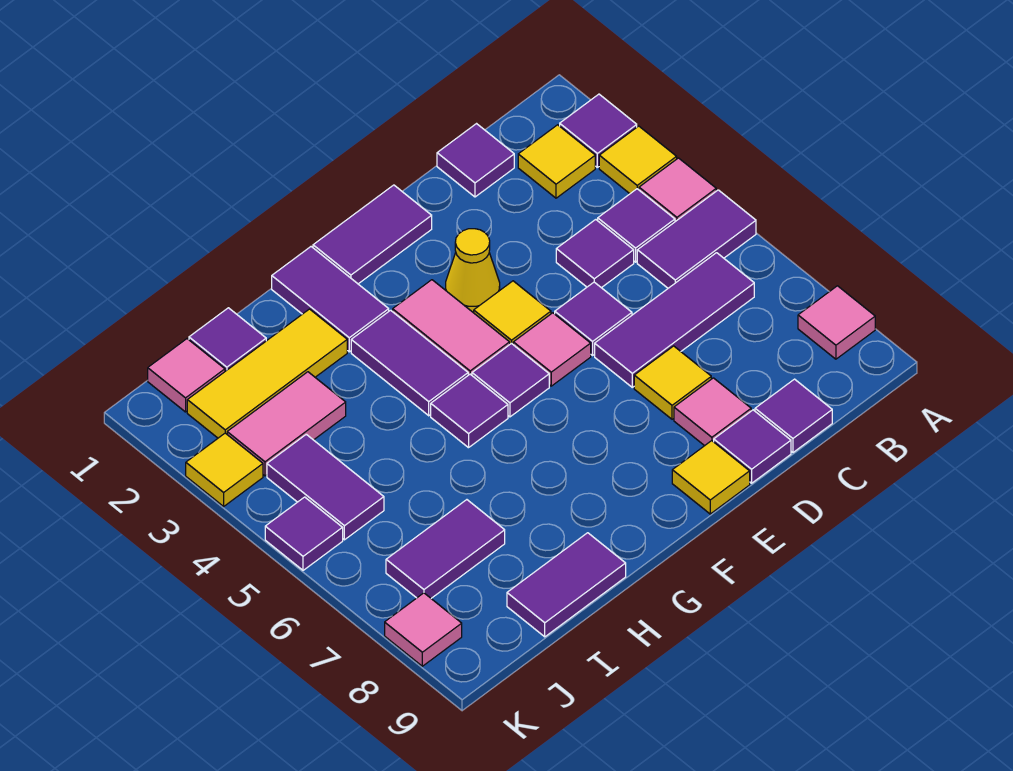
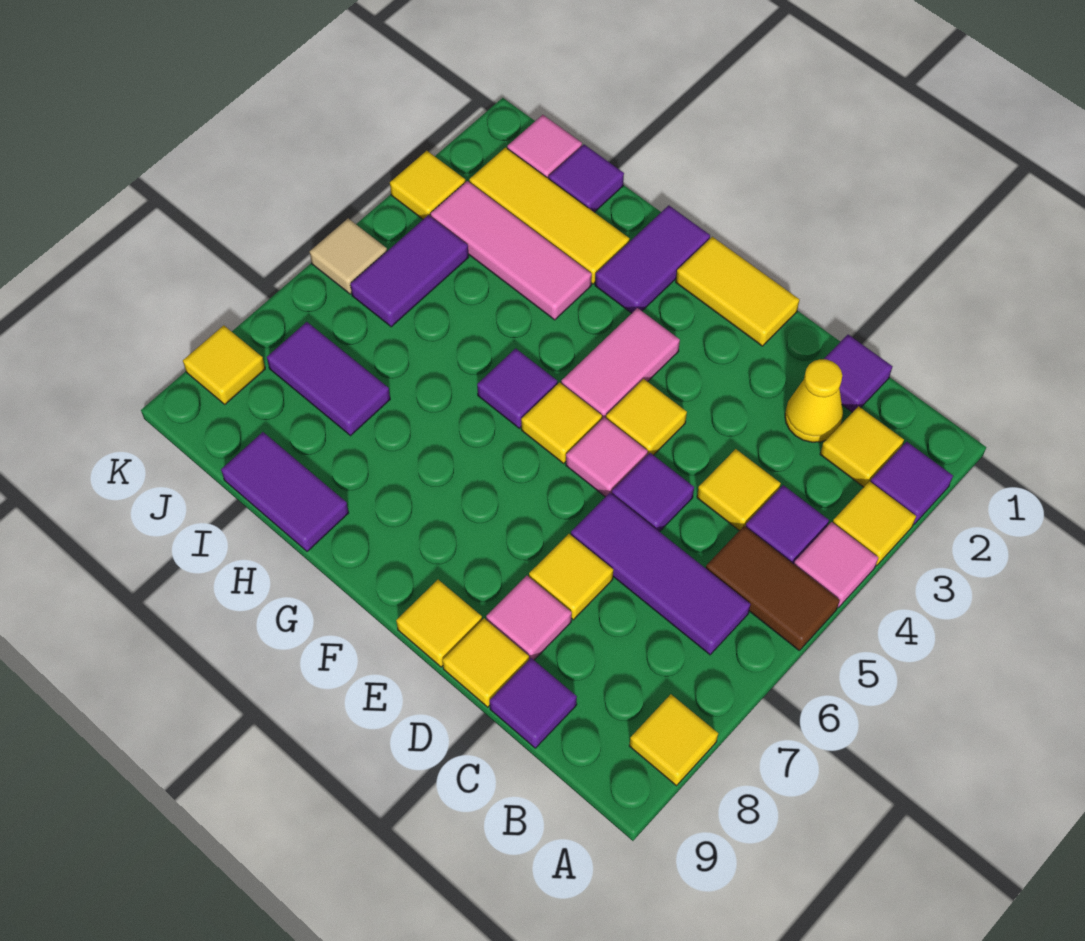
purple tile A5:B5 level 1 -> brown tile A5:B5 level 1
pink tile A8 level 1 -> yellow tile A8 level 1
purple tile C4 level 1 -> yellow tile C4 level 1
purple tile D9 level 1 -> yellow tile D9 level 1
purple tile E1:F1 level 1 -> yellow tile E1:F1 level 1
yellow cone E3 level 1 -> yellow cone C2 level 1
purple tile F5 level 1 -> yellow tile F5 level 1
purple tile G3:G4 level 1 -> none
pink tile I3:J3 level 1 -> pink tile H3:J3 level 1
purple tile K5 level 1 -> tan tile K5 level 1
pink tile K8 level 1 -> yellow tile K8 level 1

